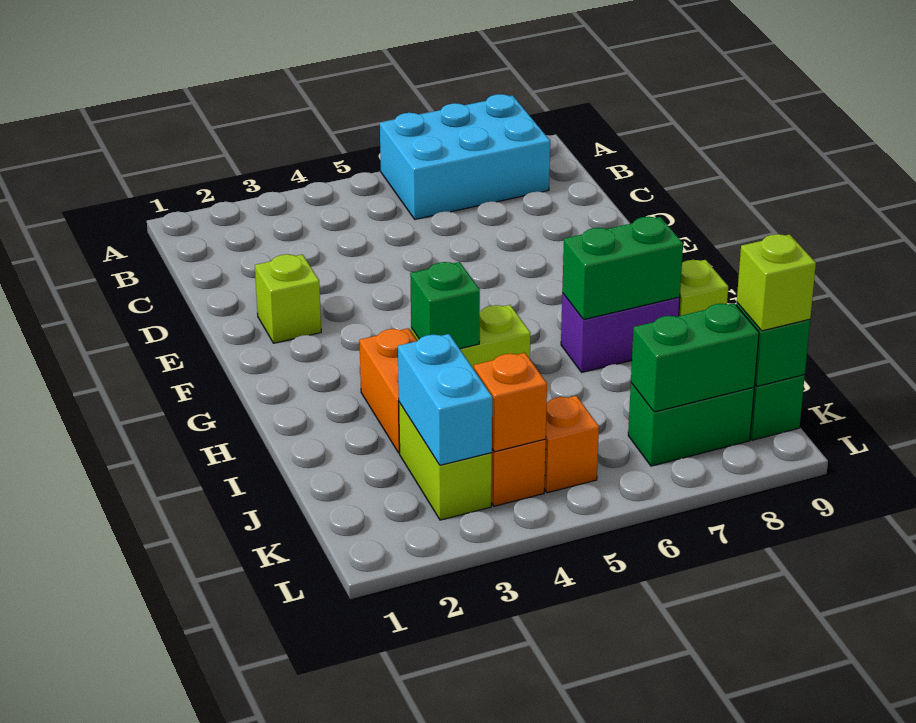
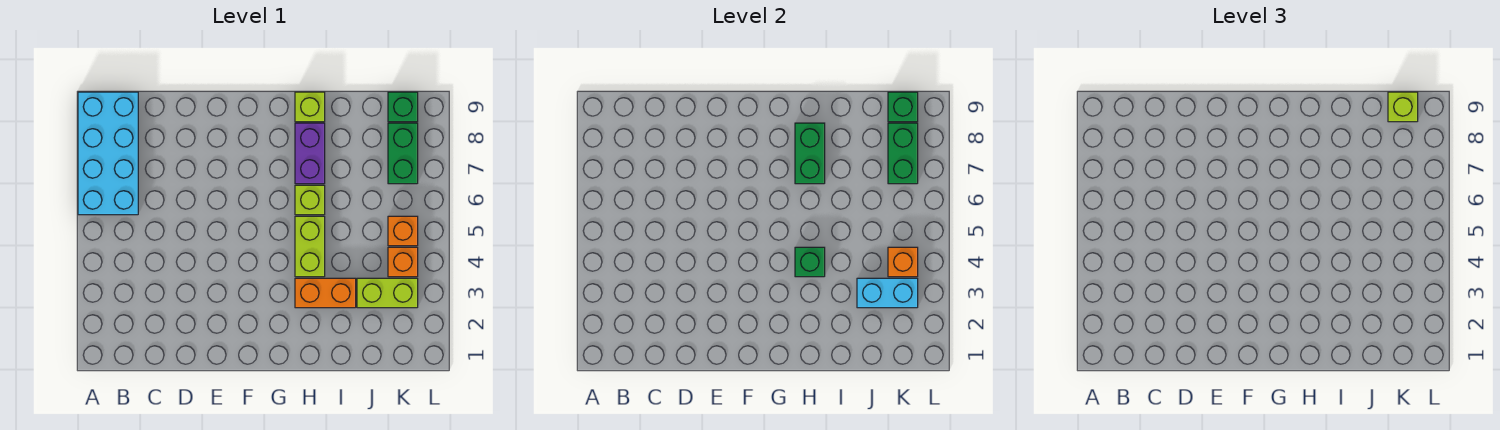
cyan brick A6:B8 level 1 -> cyan brick A6:B9 level 1
lime brick E2 level 1 -> lime brick H6 level 1

